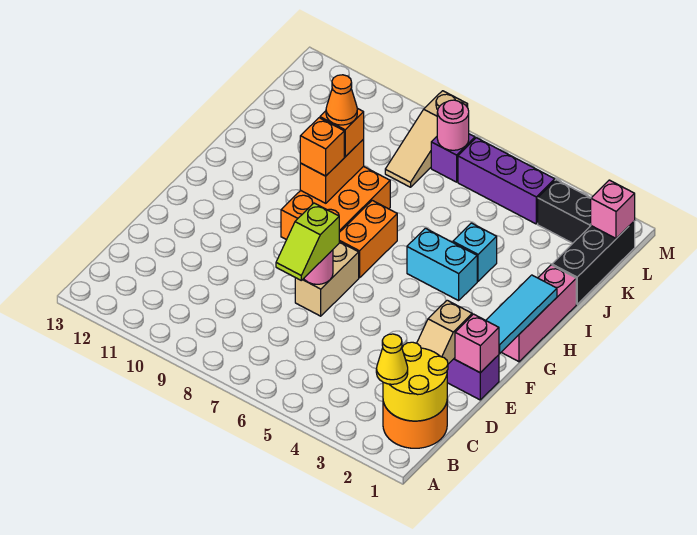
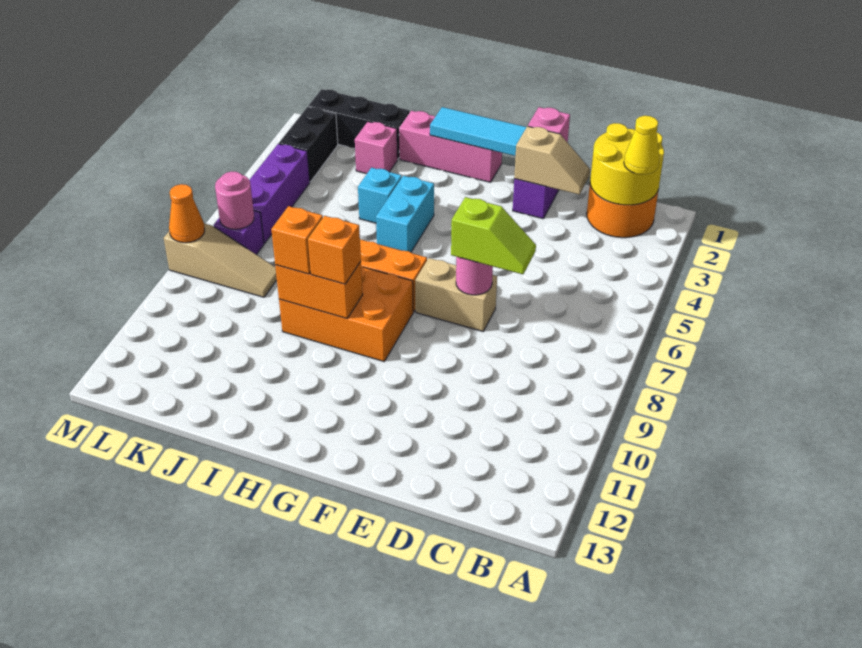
orange cone I9 level 4 -> orange cone M8 level 2
pink brick L1 level 2 -> pink brick J2 level 1

